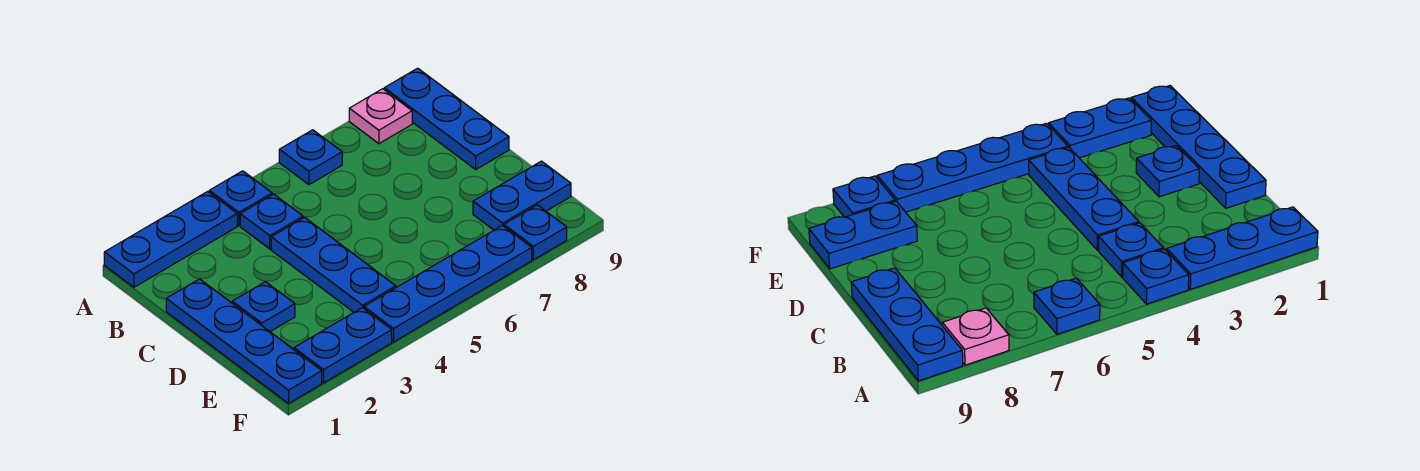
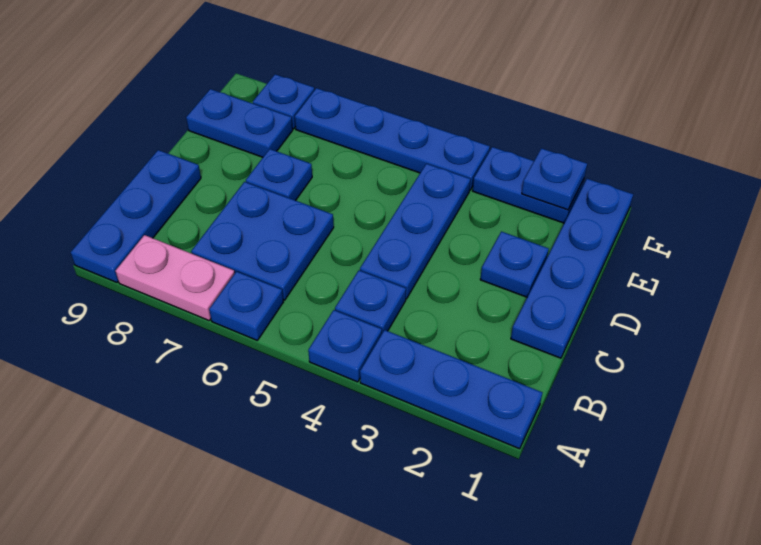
pink plate A8 level 1 -> pink plate A7:A8 level 1
none -> blue plate B6:C7 level 1
none -> blue plate D7 level 1
none -> blue plate F2 level 2

